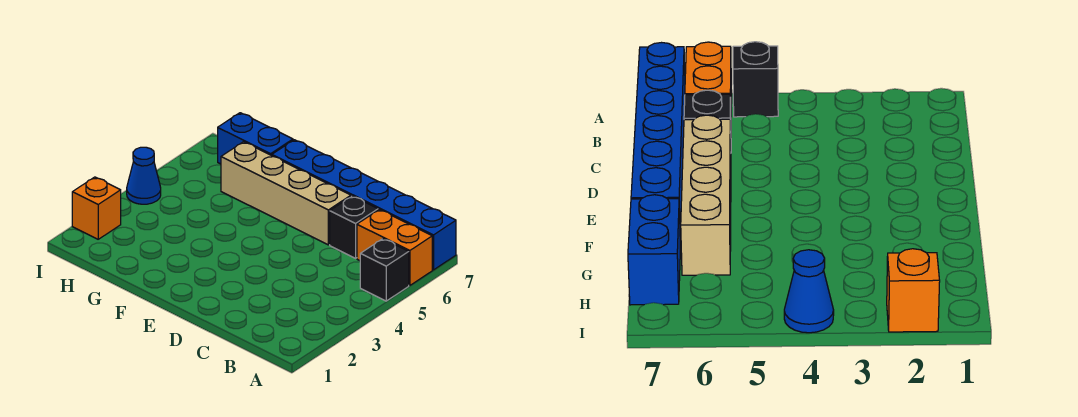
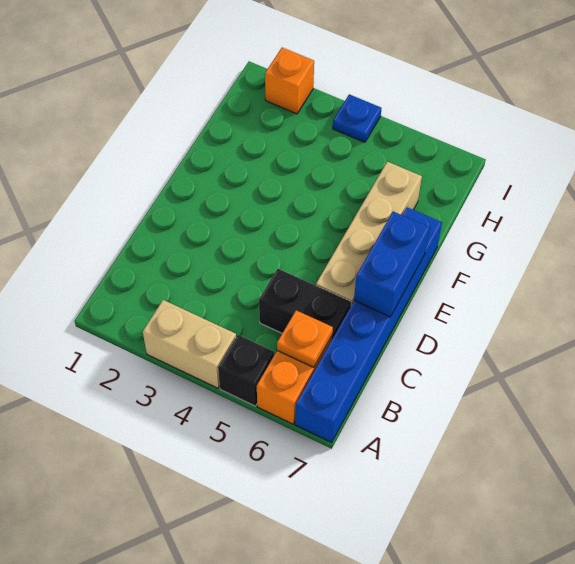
none -> tan brick A3:A4 level 1
none -> orange plate B6 level 2
black brick C6 level 1 -> black brick C5:C6 level 1
blue brick G7:H7 level 1 -> blue brick D7:E7 level 2
blue cone I4 level 1 -> blue plate I4 level 1

